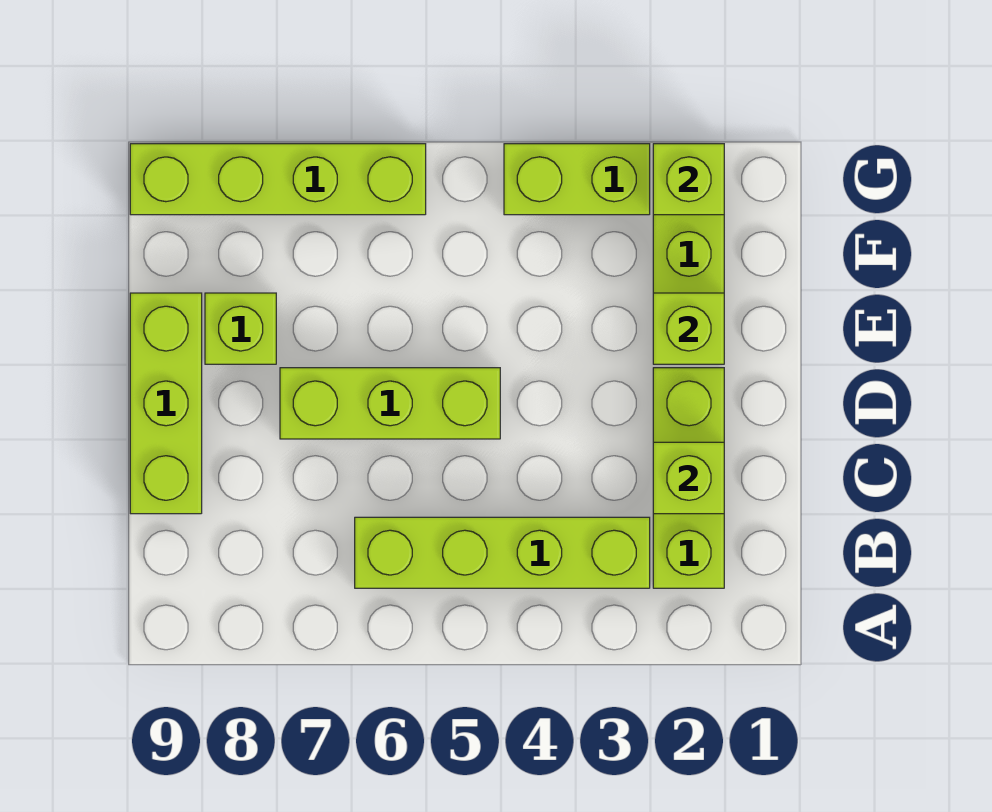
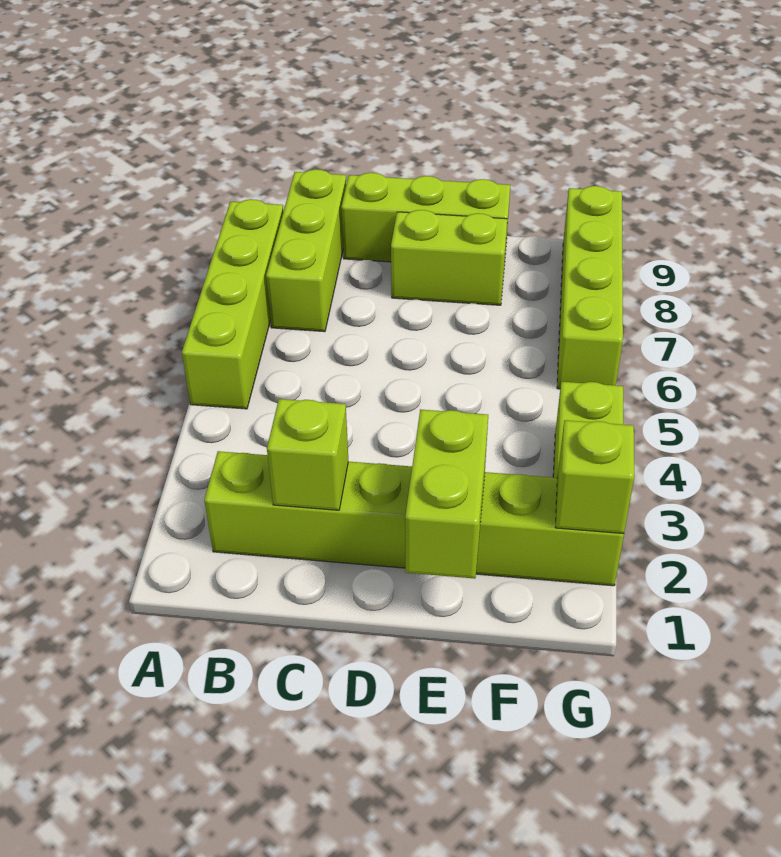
lime brick B3:B6 level 1 -> lime brick A5:A8 level 1
lime brick D5:D7 level 1 -> lime brick B7:B9 level 1
lime brick E2 level 2 -> lime brick E1:E2 level 2
lime brick E8 level 1 -> lime brick D8:E8 level 1

